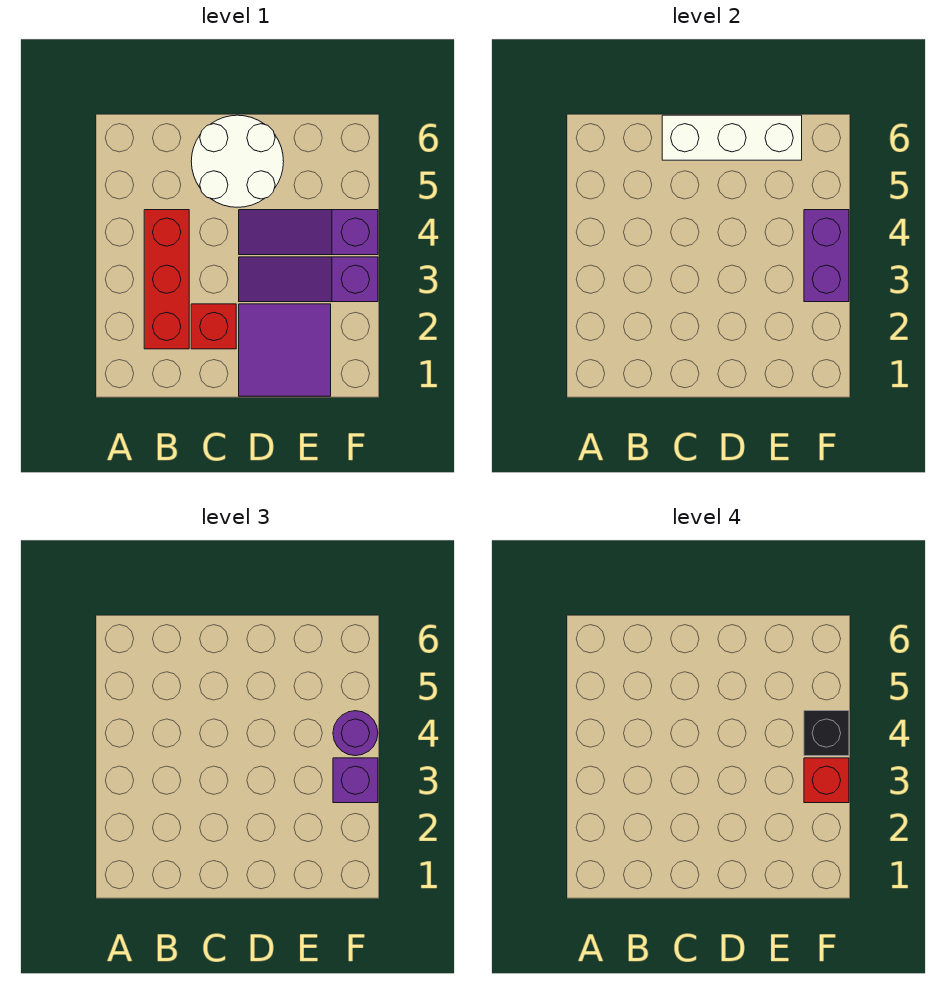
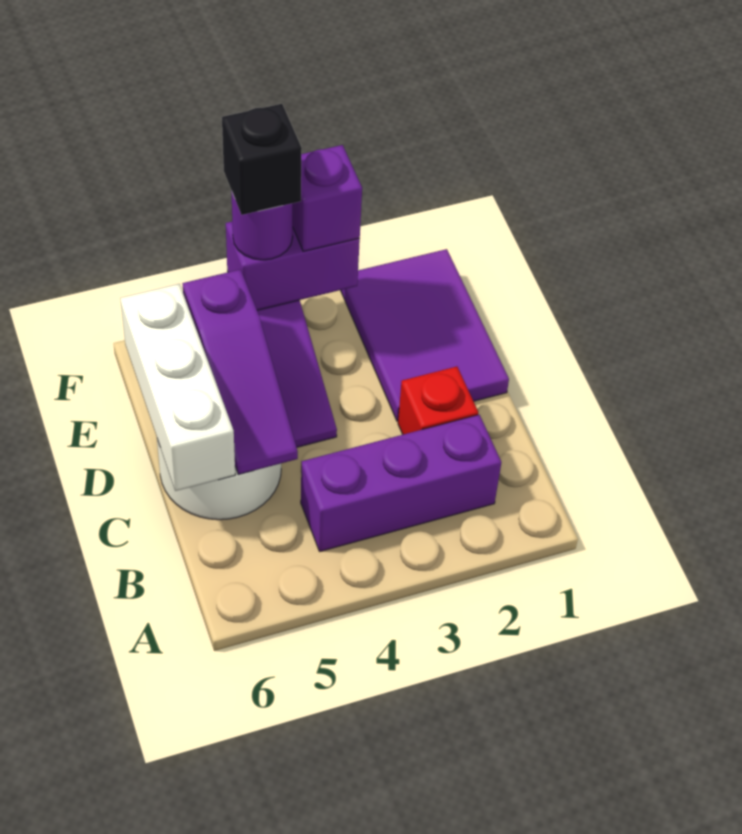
red brick B2:B4 level 1 -> purple brick B2:B4 level 1
purple tile D1:E2 level 1 -> purple tile D1:F2 level 1
purple slope D3:F3 level 1 top F -> purple slope C5:E5 level 2 top E
red brick F3 level 4 -> none

